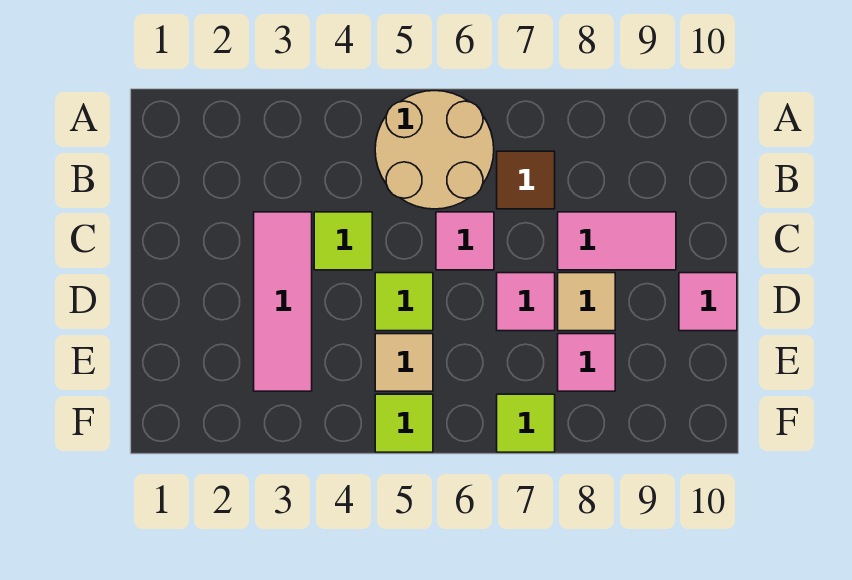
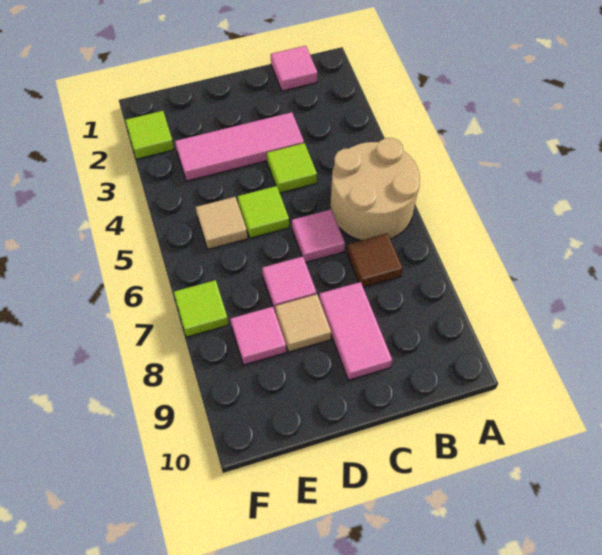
pink tile D10 level 1 -> pink tile B1 level 1
lime tile F5 level 1 -> lime tile F2 level 1

